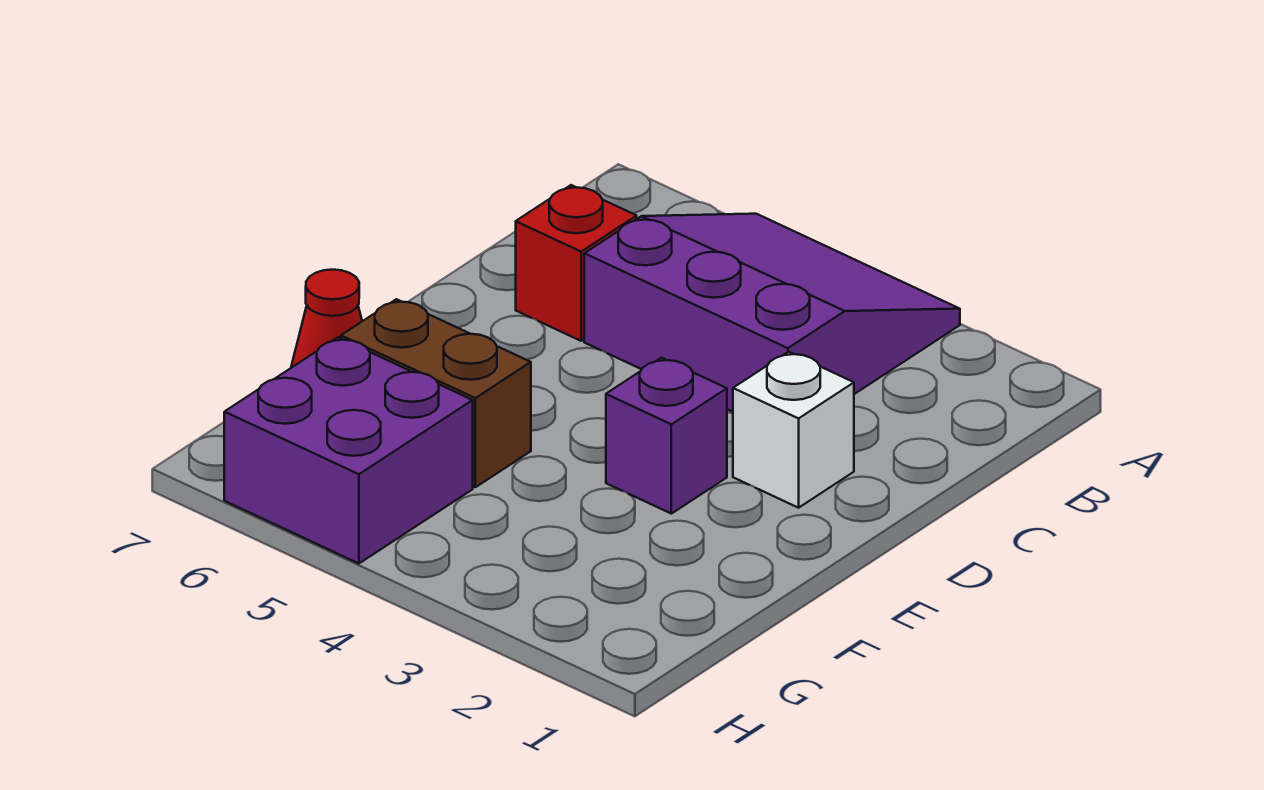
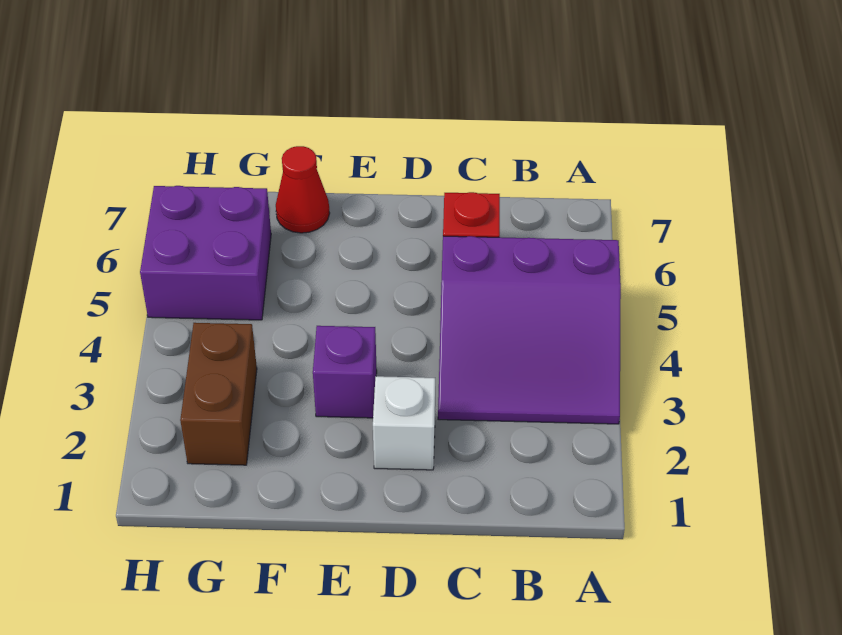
purple slope A3:C5 level 1 top C -> purple slope A3:C5 level 1 top 5
brown brick F5:F6 level 1 -> brown brick G2:G3 level 1

